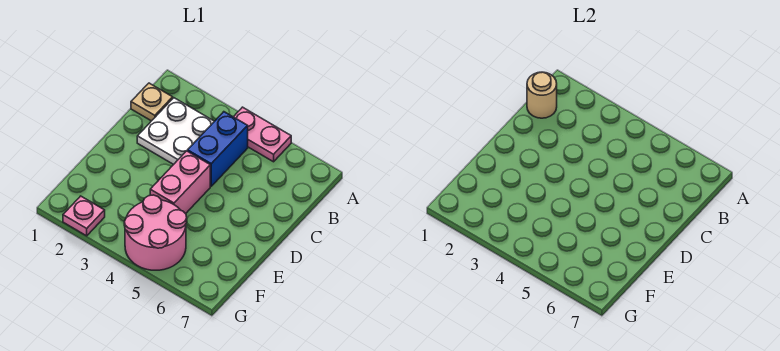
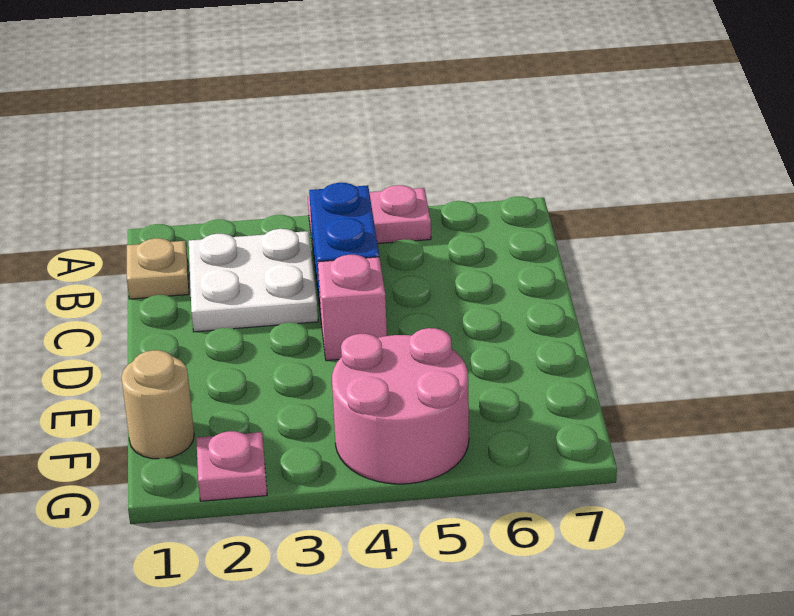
tan round brick B1 level 2 -> tan round brick F1 level 1
pink brick D4:E4 level 1 -> pink brick D4 level 1

